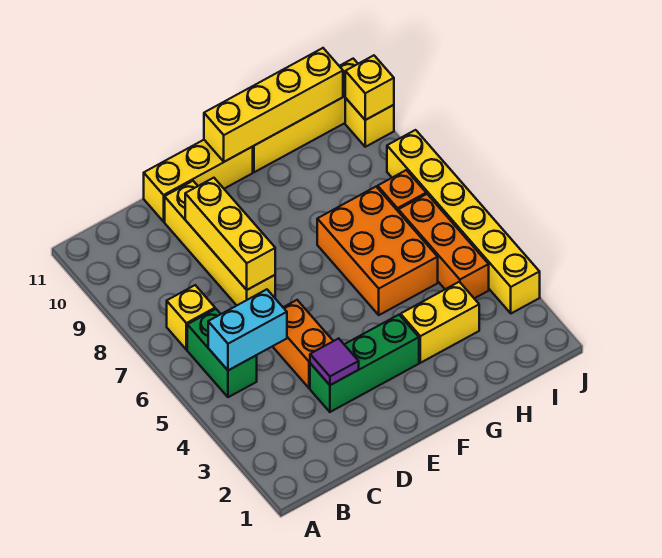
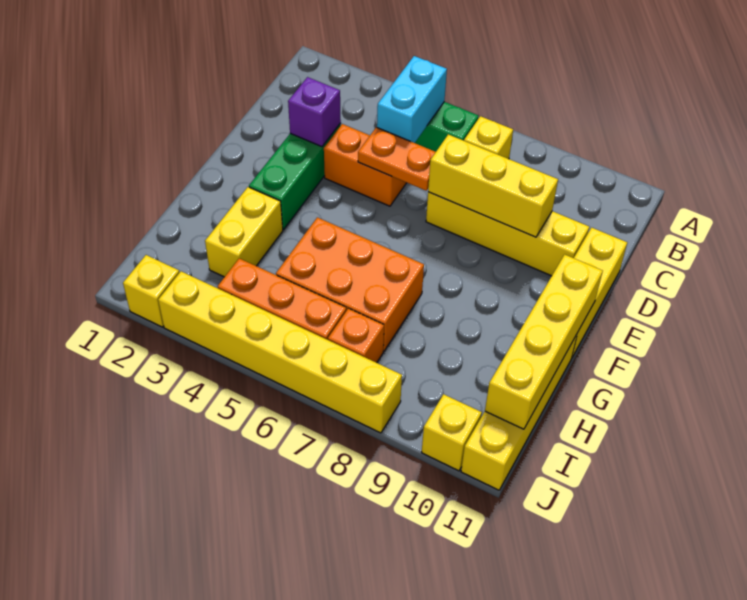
purple tile D3 level 2 -> purple brick D3 level 2
none -> orange plate D5:D6 level 2
yellow brick J10 level 2 -> yellow brick J2 level 1

